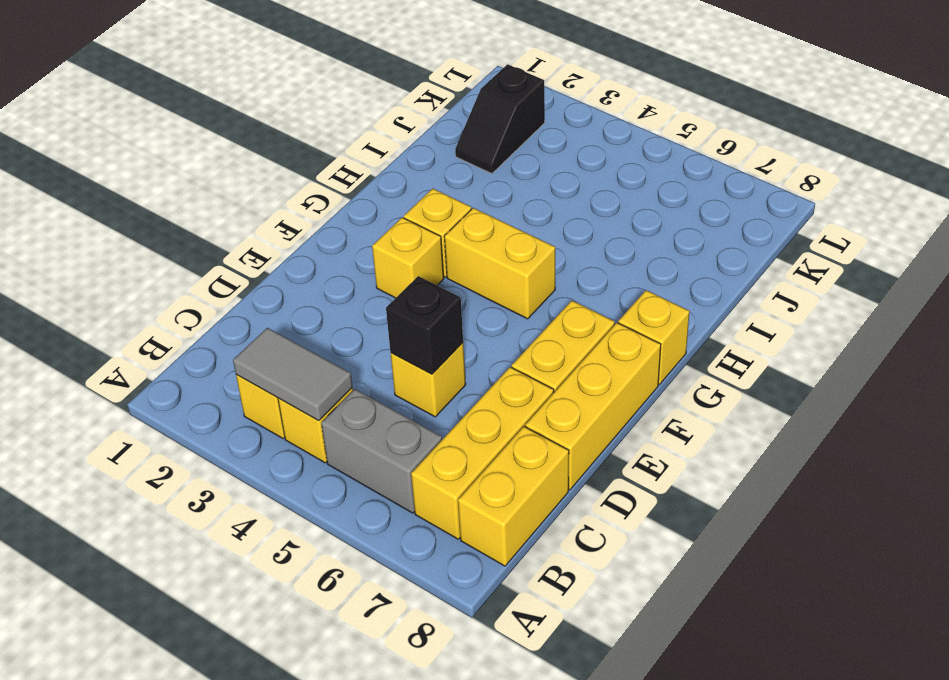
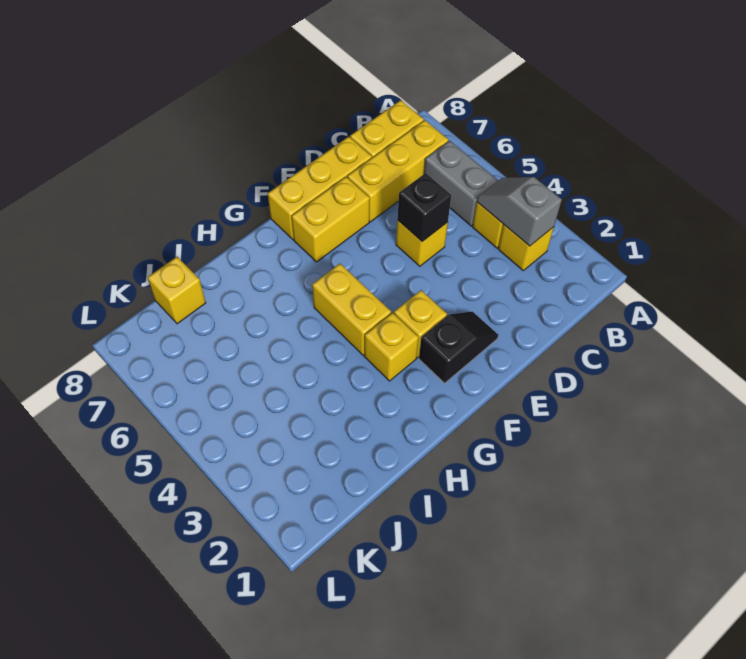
grey tile B3:B4 level 2 -> grey slope B3:B4 level 2 top 3
yellow brick G8 level 1 -> yellow brick J8 level 1
black slope J2:K2 level 1 top K -> black slope E2:F2 level 1 top F

